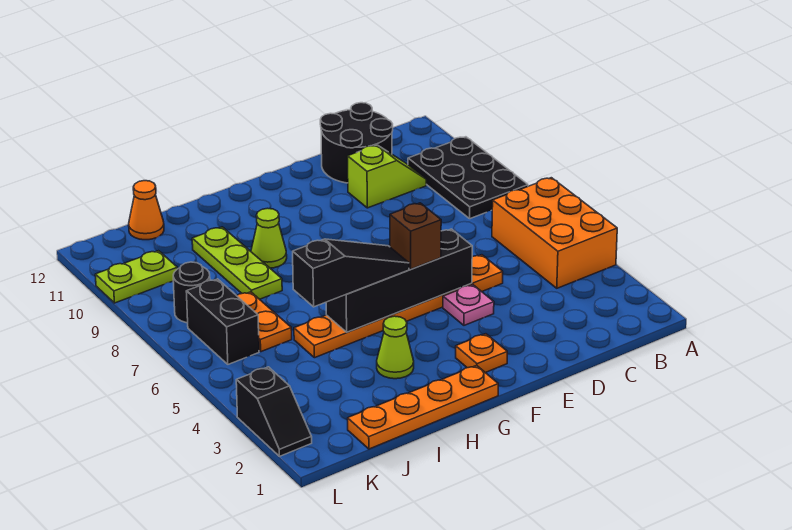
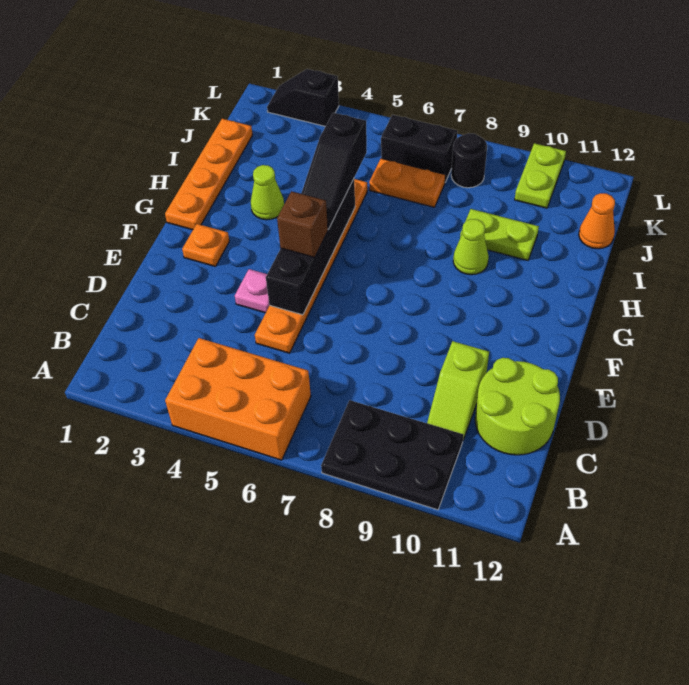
black round brick C11:D12 level 1 -> lime round brick C11:D12 level 1
lime plate I8:I10 level 1 -> lime plate I9:I10 level 1

